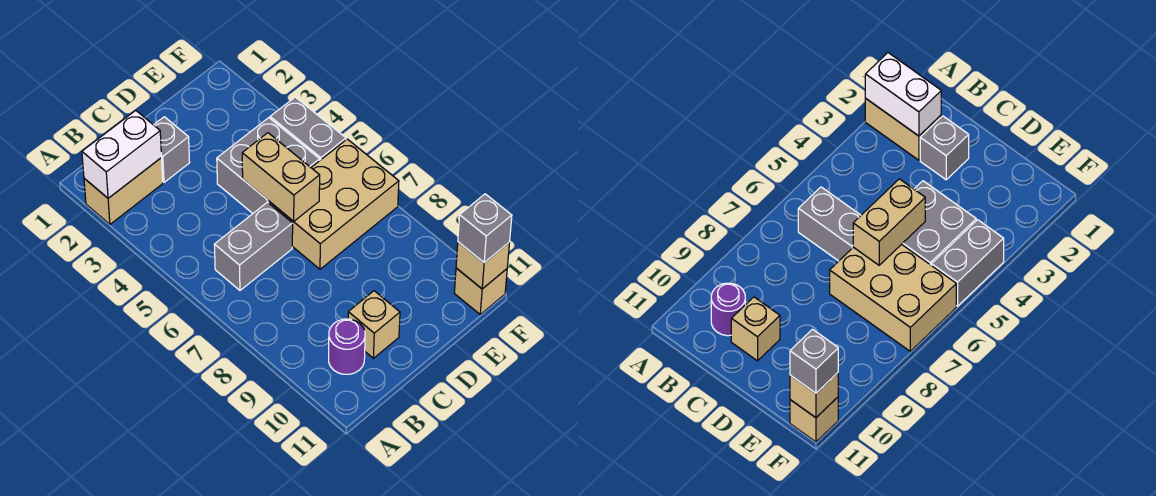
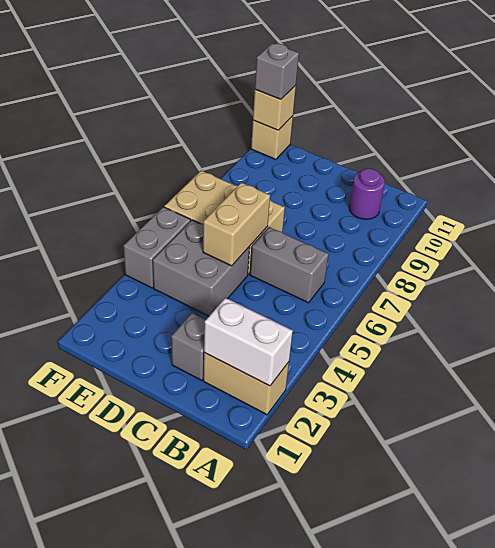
tan brick C10 level 1 -> none

